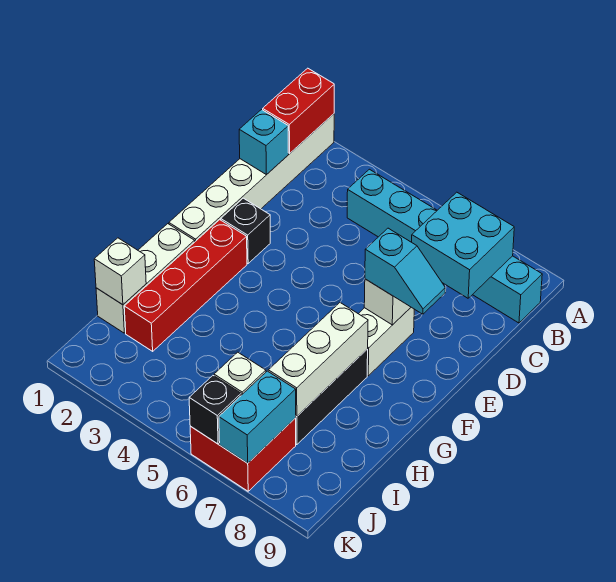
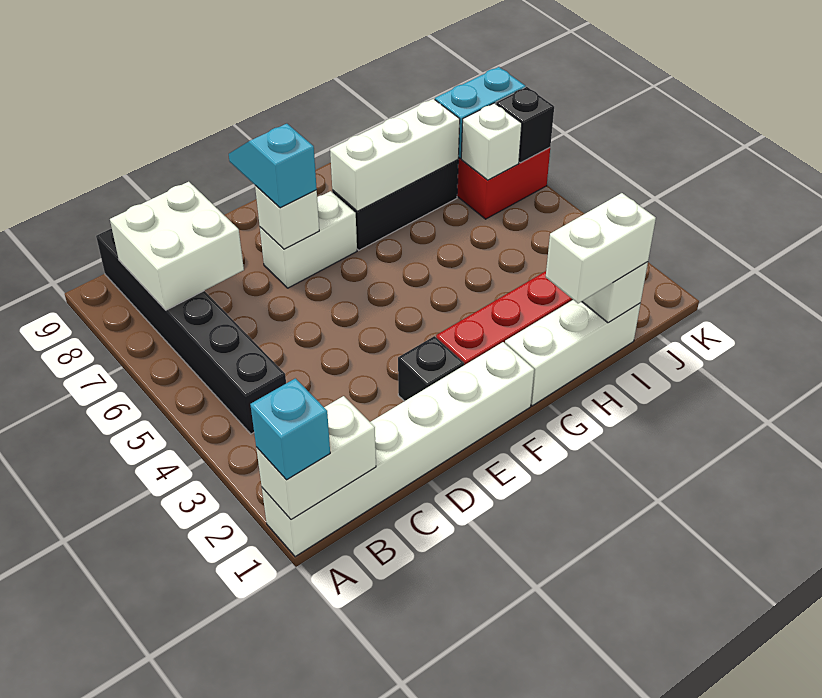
red brick A1:B1 level 2 -> white brick A1:B1 level 2
cyan brick B4:B9 level 1 -> black brick B4:B9 level 1
cyan brick B7:C8 level 2 -> white brick B7:C8 level 2
cyan brick C1 level 2 -> cyan brick A1 level 3
none -> white brick H1:I1 level 3

